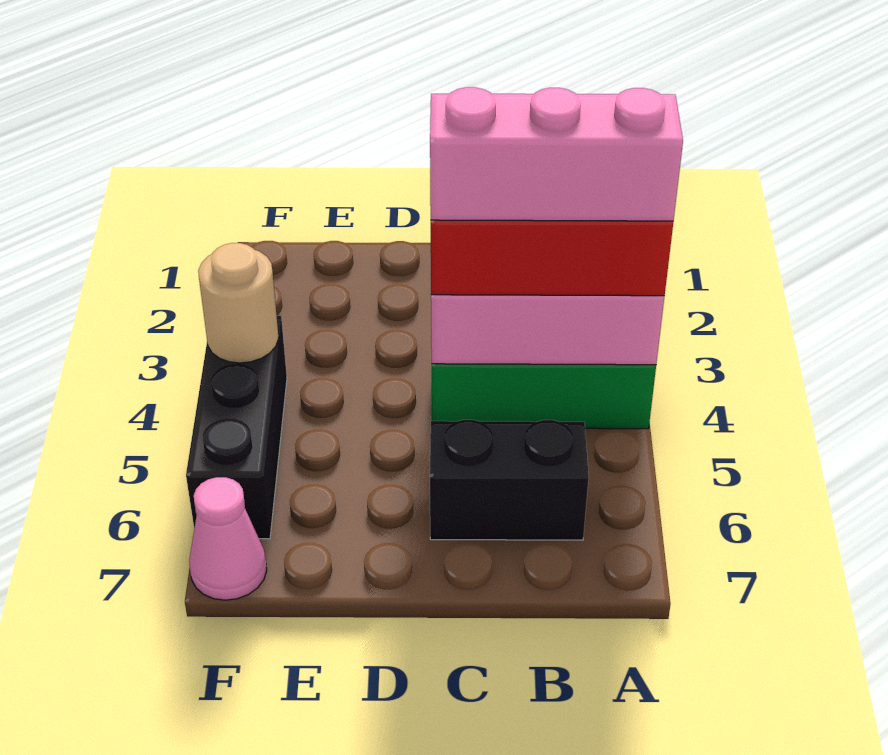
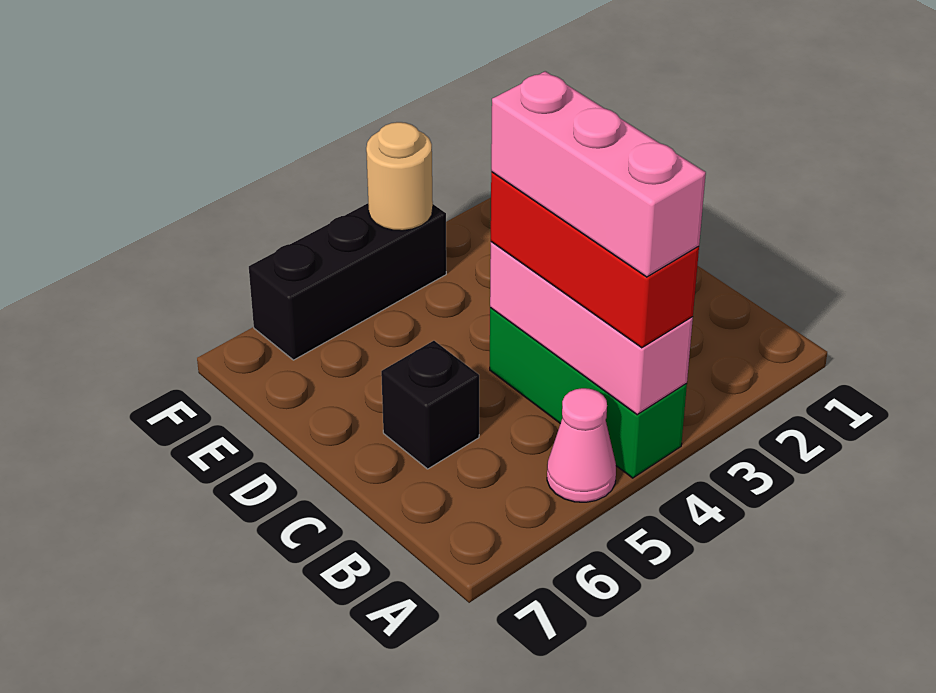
black brick B6:C6 level 1 -> black brick C6 level 1
pink cone F7 level 1 -> pink cone A5 level 1

